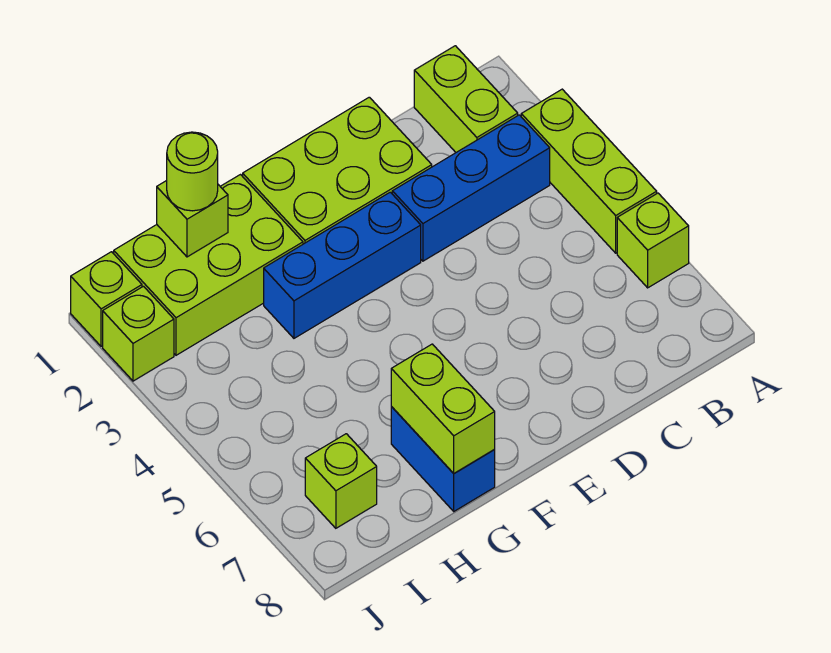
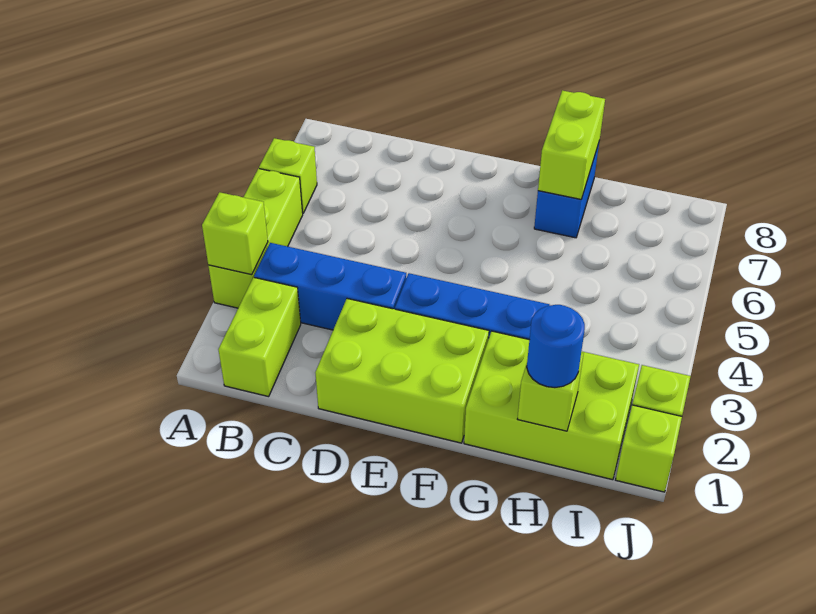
lime round brick H1 level 3 -> blue round brick H1 level 3
lime brick I7 level 1 -> lime brick A3 level 2

